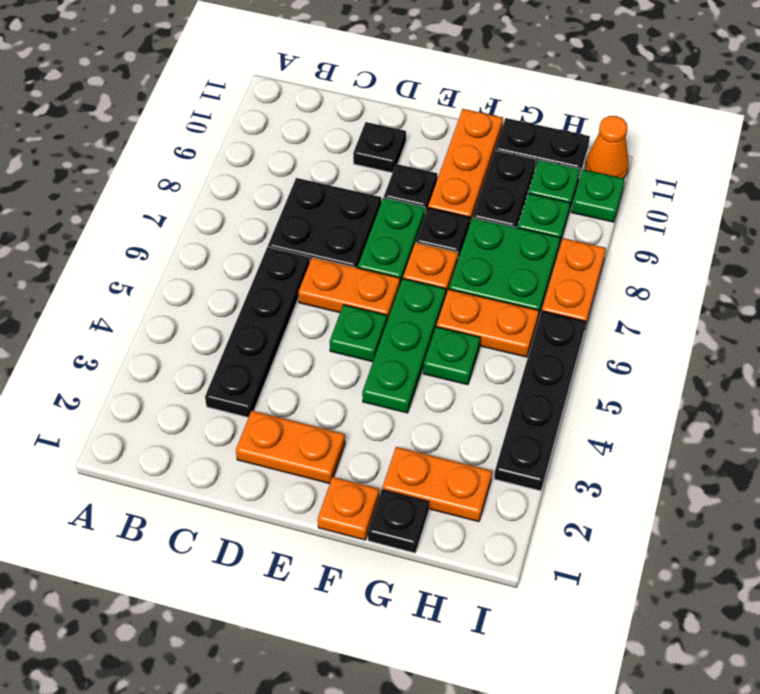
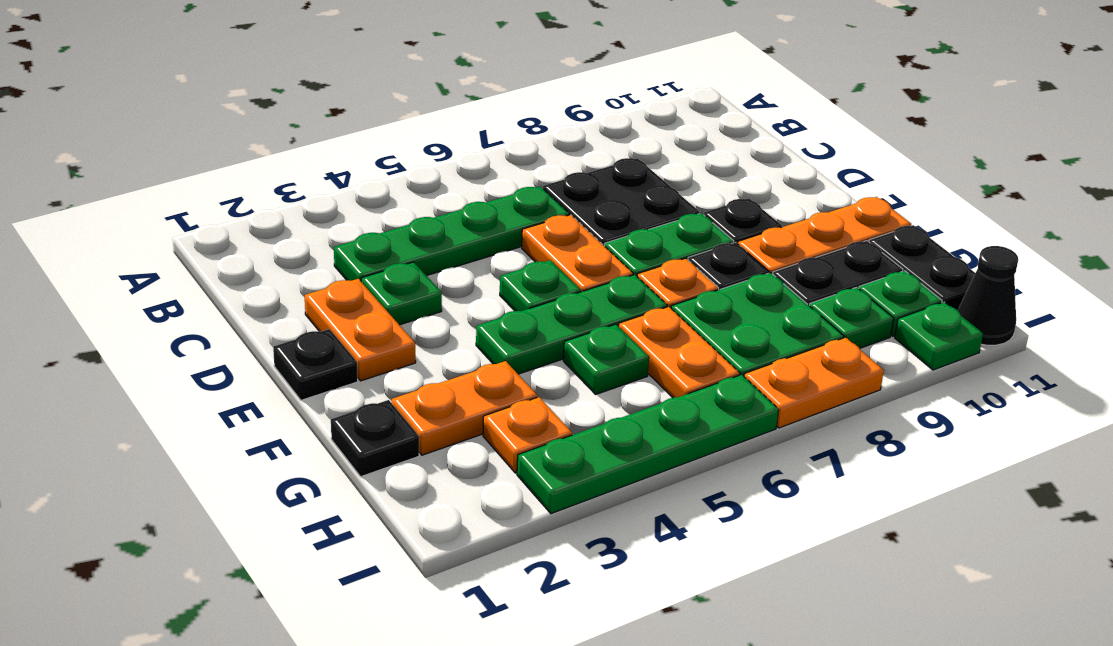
black plate C3:C6 level 1 -> green plate C3:C6 level 1
none -> green plate D3 level 1
black plate D10 level 1 -> black plate E1 level 1
orange plate F1 level 1 -> orange plate H3 level 1
orange plate G2:H2 level 1 -> orange plate G2:G3 level 1
black plate I3:I6 level 1 -> green plate I3:I6 level 1
orange cone I11 level 1 -> black cone I11 level 1

